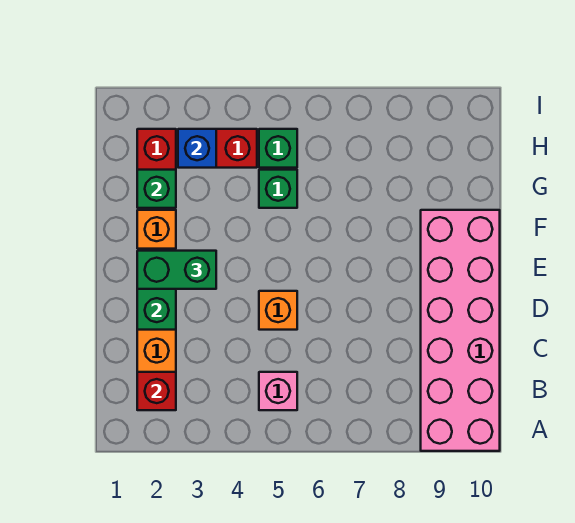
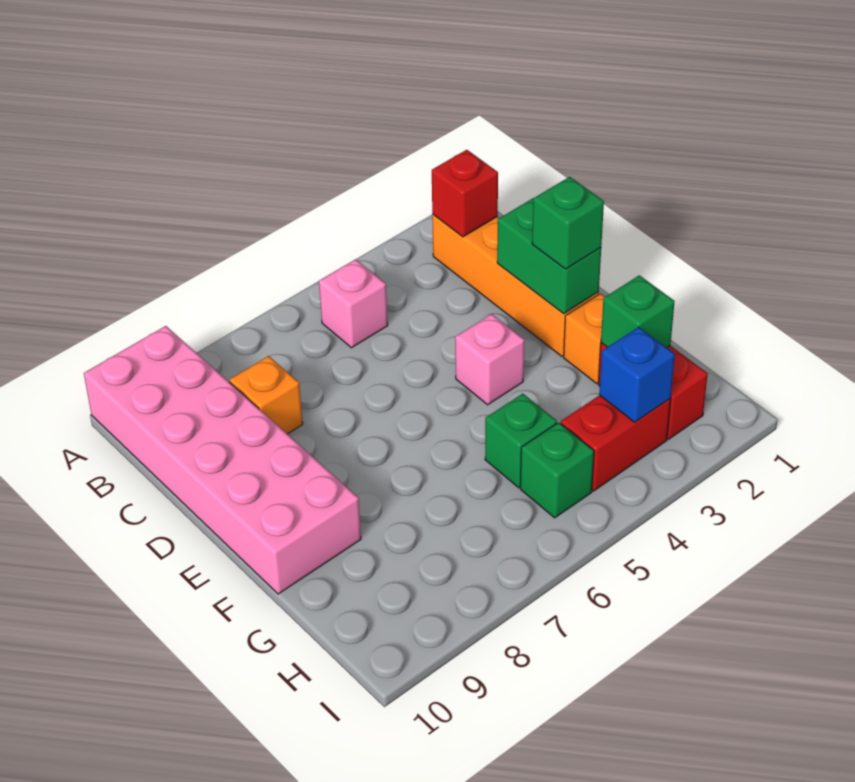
orange brick D5 level 1 -> orange brick C8 level 1
green brick E2:E3 level 3 -> green brick E2 level 3
none -> pink brick E4 level 1

